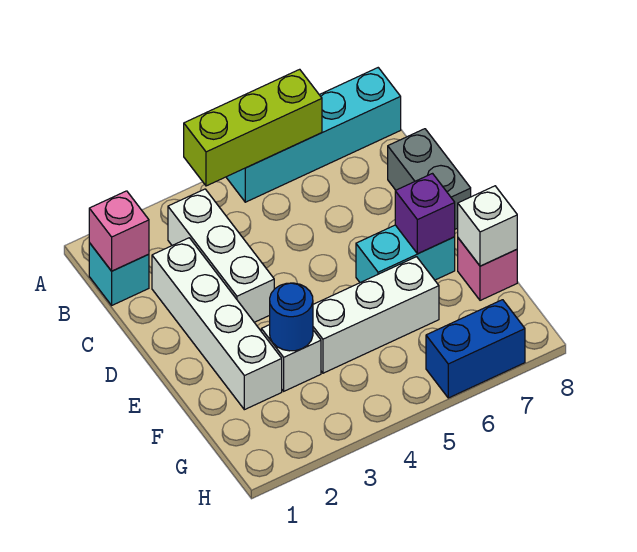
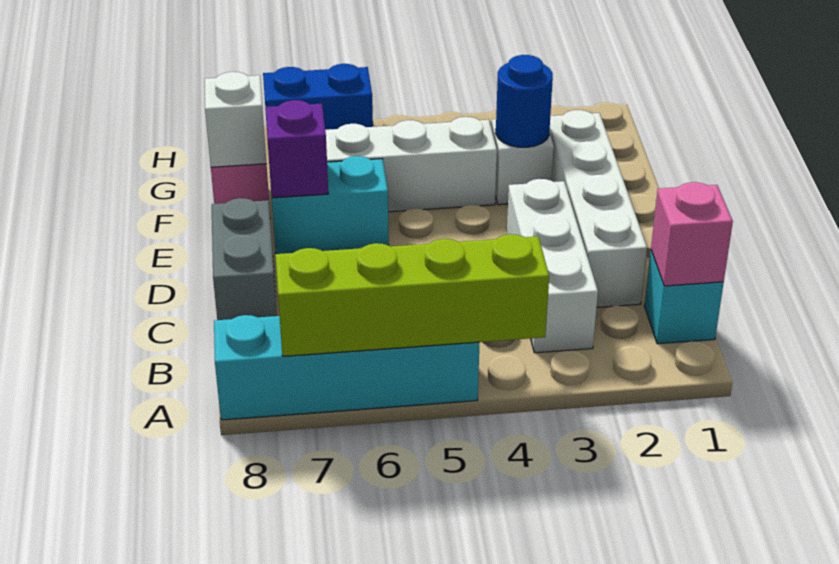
lime brick A4:A6 level 2 -> lime brick A4:A7 level 2

